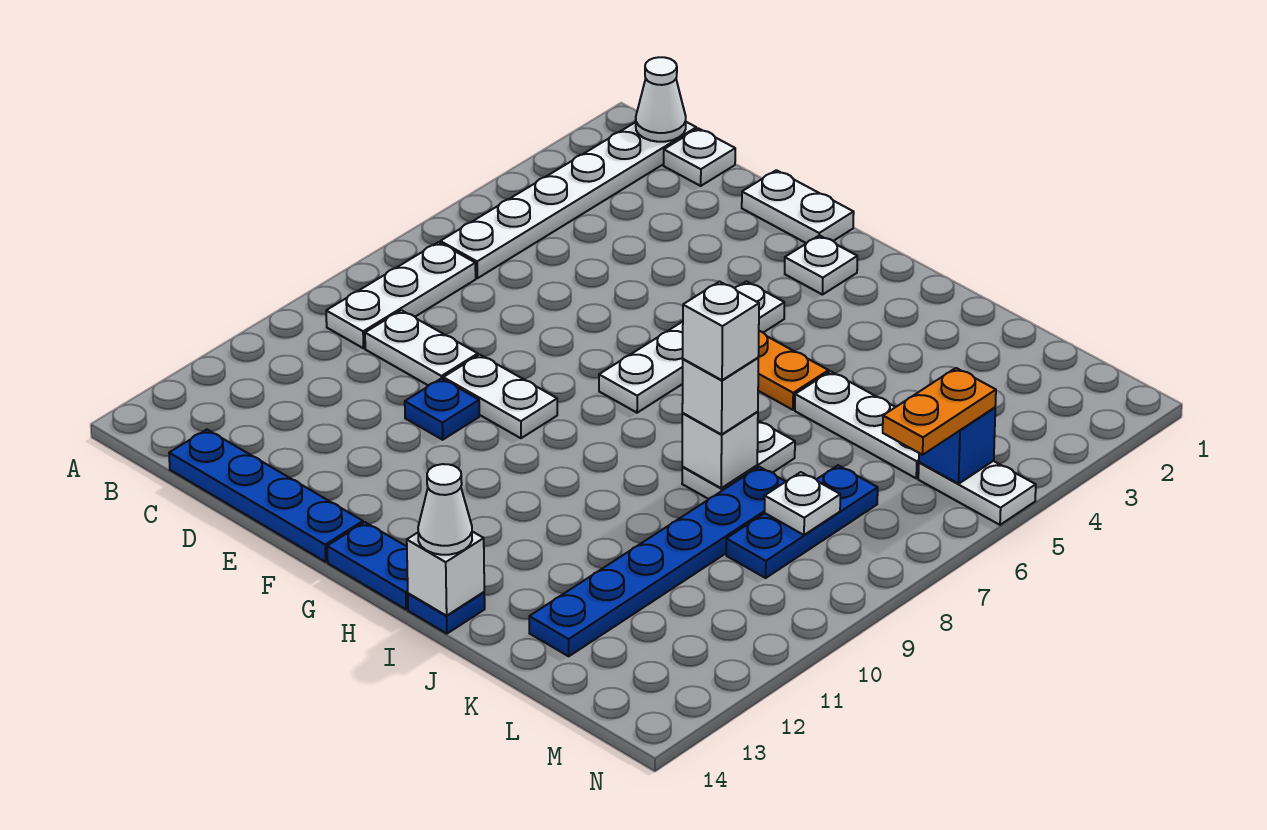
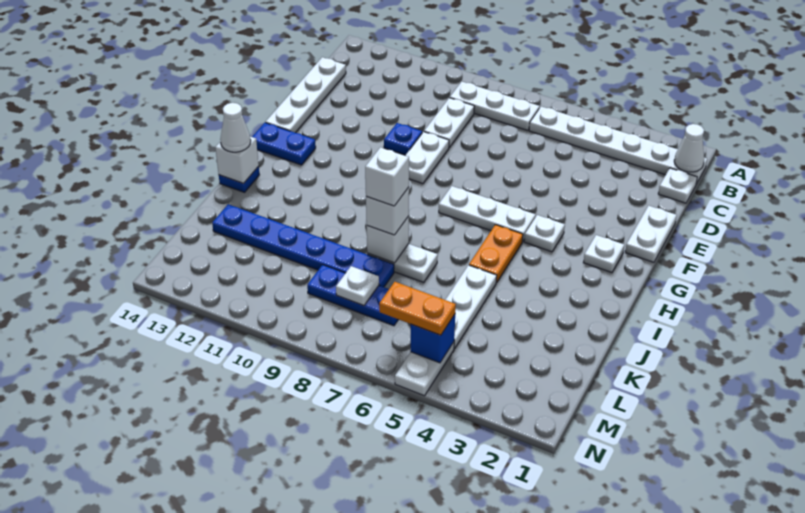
blue plate C14:F14 level 1 -> white plate C14:F14 level 1
blue plate G14:H14 level 1 -> blue plate G13:G14 level 1

